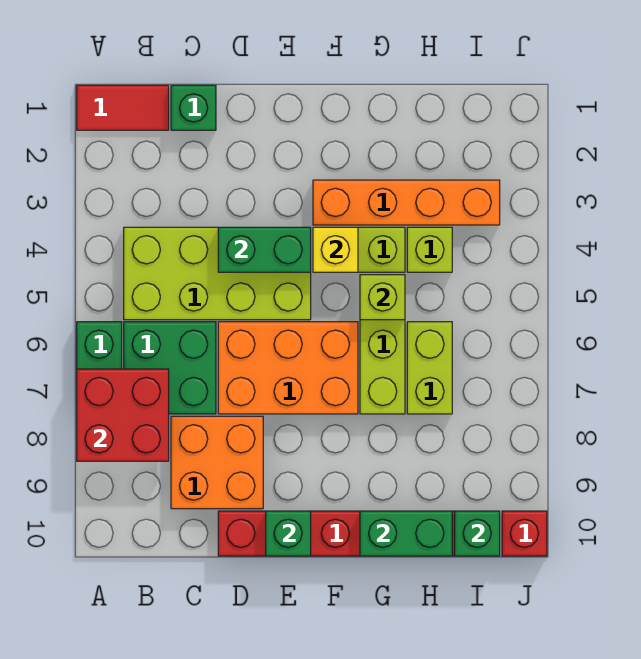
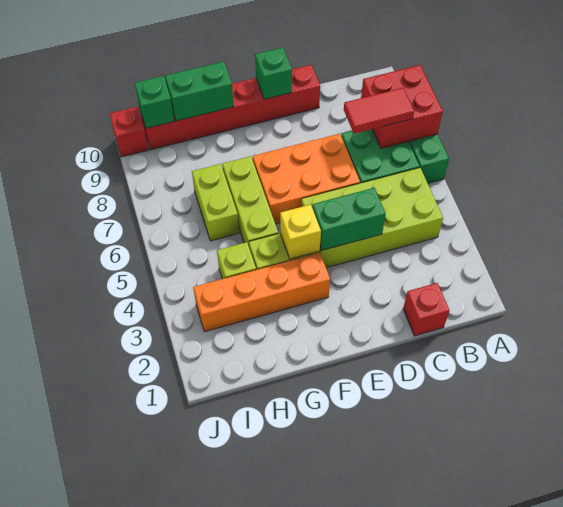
red tile A1:B1 level 1 -> red tile B7:C7 level 3
green brick C1 level 1 -> red brick C1 level 1
orange brick C8:D9 level 1 -> none
lime brick G5 level 2 -> none

